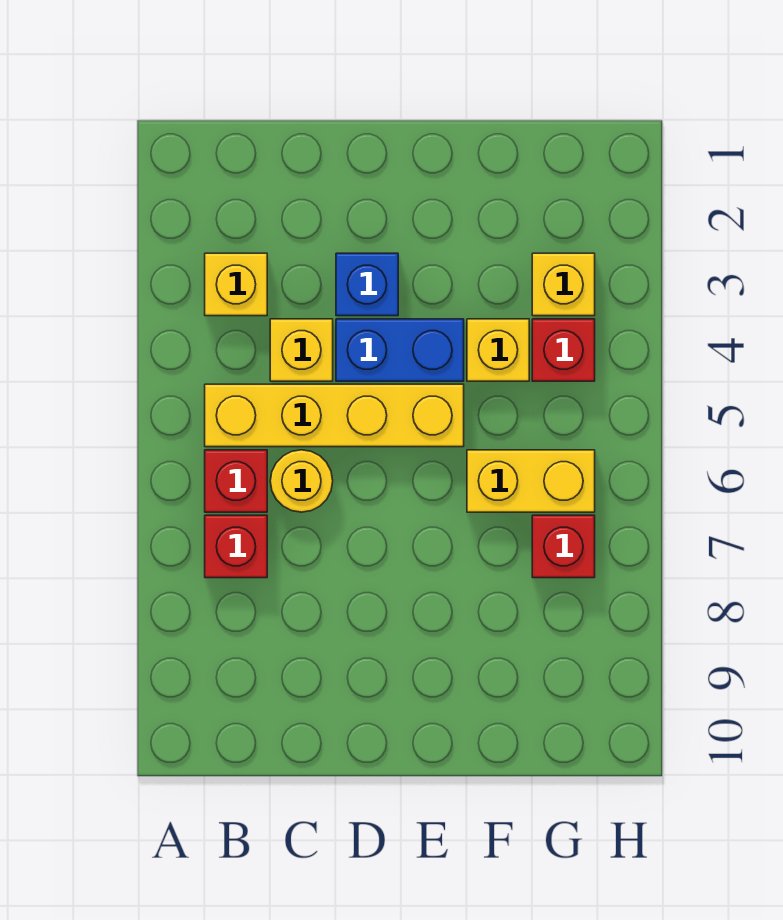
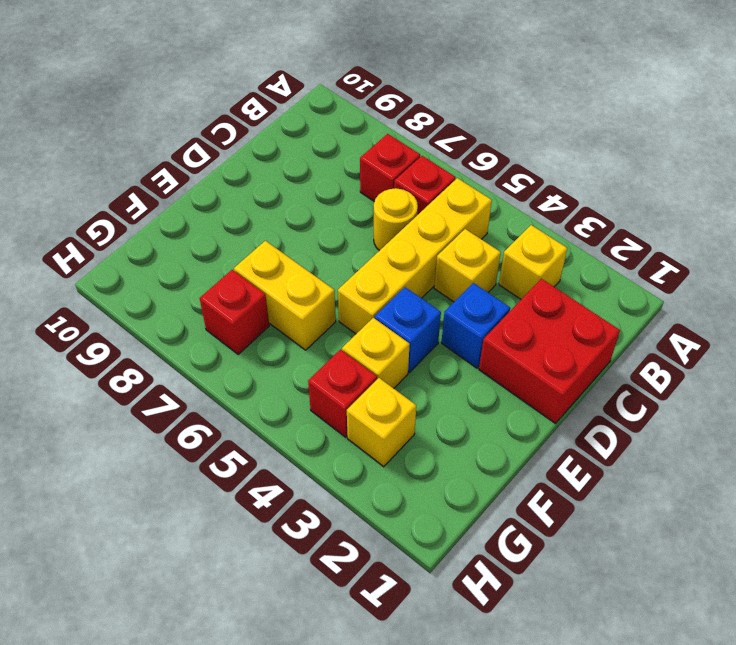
none -> red brick C1:D2 level 1
blue brick D4:E4 level 1 -> blue brick E4 level 1
yellow brick F6:G6 level 1 -> yellow brick F6:F7 level 1

